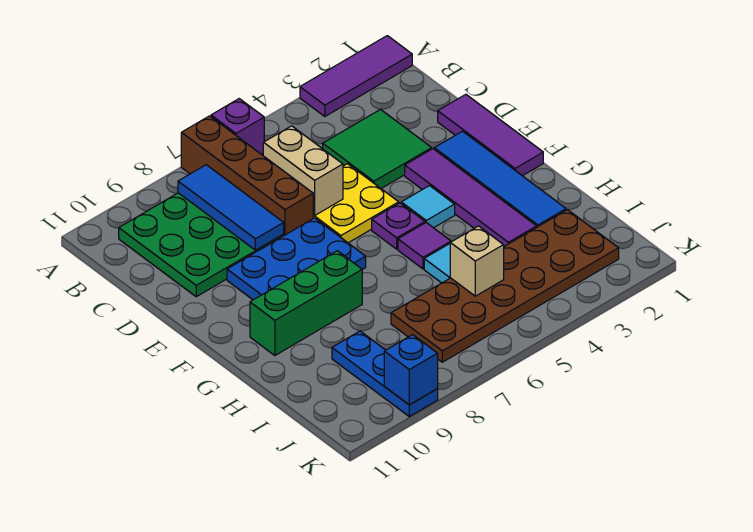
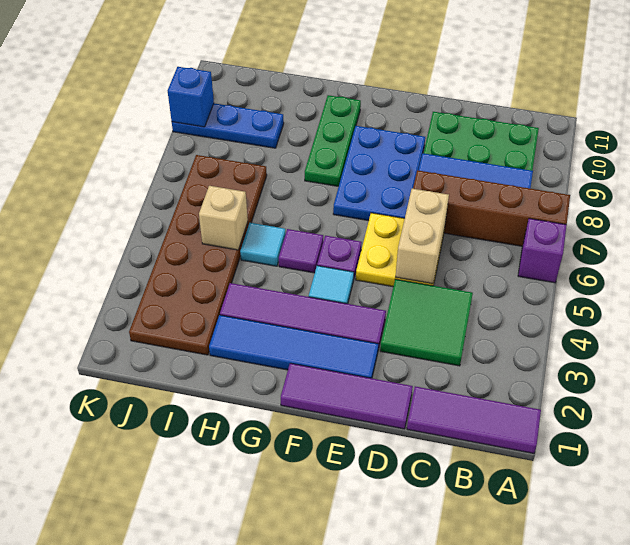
purple tile A1:A3 level 1 -> purple tile A1:C1 level 1
tan brick C6:D6 level 2 -> tan brick D5:D6 level 2
green brick G8:G10 level 1 -> green plate G8:G10 level 1

